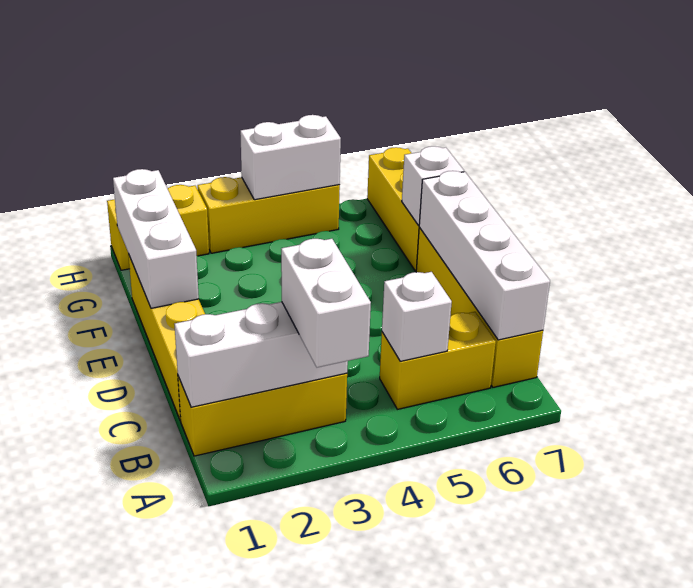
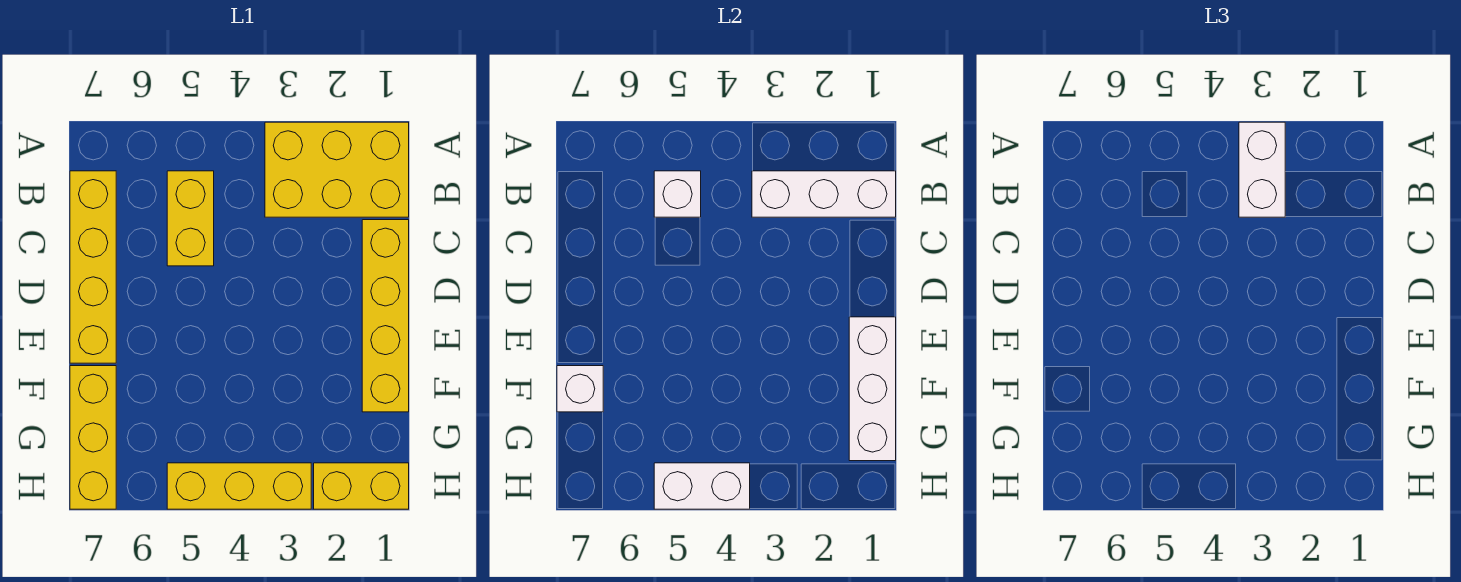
yellow brick B1:B3 level 1 -> yellow brick A1:B3 level 1
yellow brick B5:B6 level 1 -> yellow brick B5:C5 level 1
white brick B7:E7 level 2 -> none

